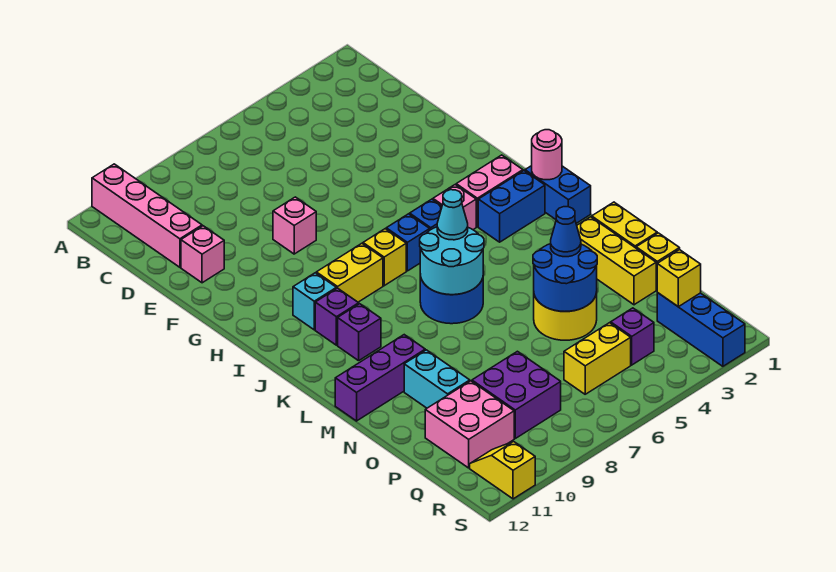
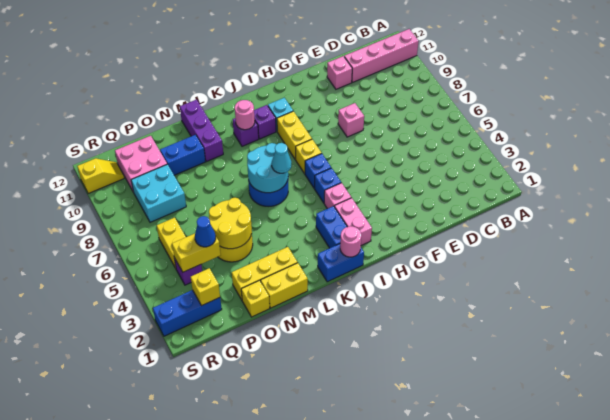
none -> pink round brick K10 level 2
blue round brick N4:O5 level 2 -> yellow round brick N4:O5 level 2
blue cone N4 level 3 -> blue cone P4 level 3
cyan brick N10:O10 level 1 -> blue brick N10:O10 level 1
none -> yellow brick P4:Q4 level 2
purple brick P8:Q9 level 1 -> cyan brick P8:Q9 level 1

